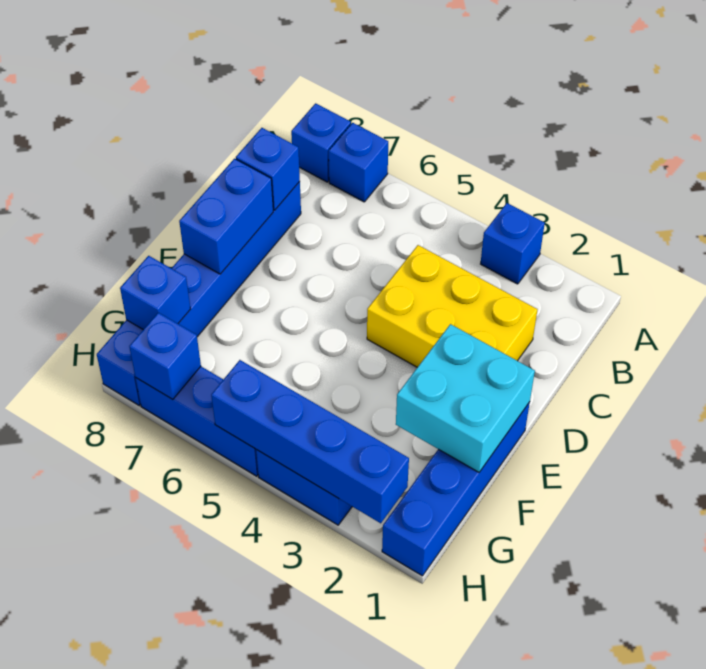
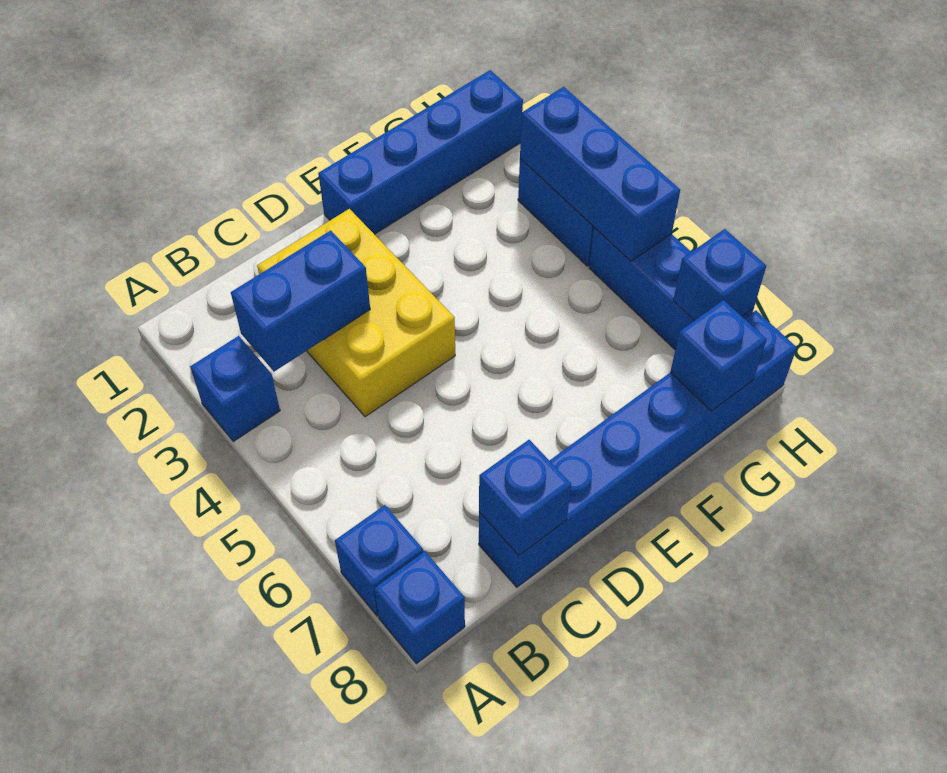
blue brick D8:E8 level 2 -> blue brick B3:C3 level 2
cyan brick E1:F2 level 2 -> none
blue brick H2:H5 level 2 -> blue brick H3:H5 level 2

